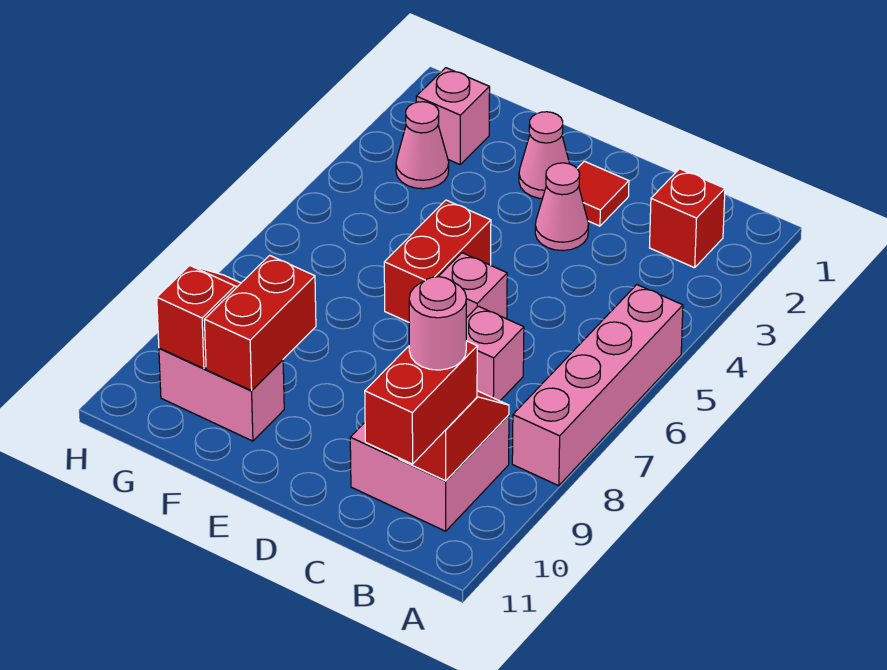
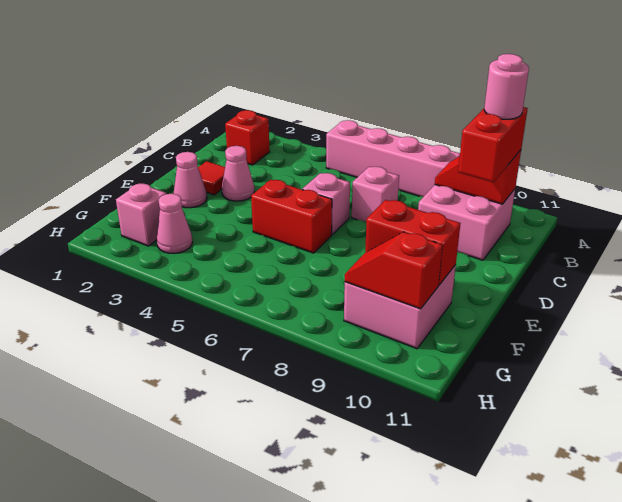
red brick B10:B11 level 3 -> red brick B10:C10 level 3
pink brick F10:G10 level 1 -> pink brick F9:G10 level 1

